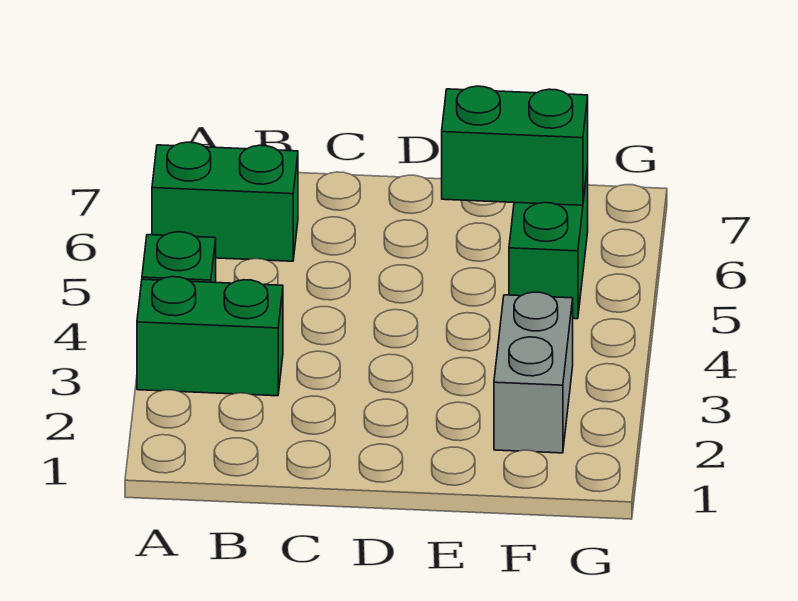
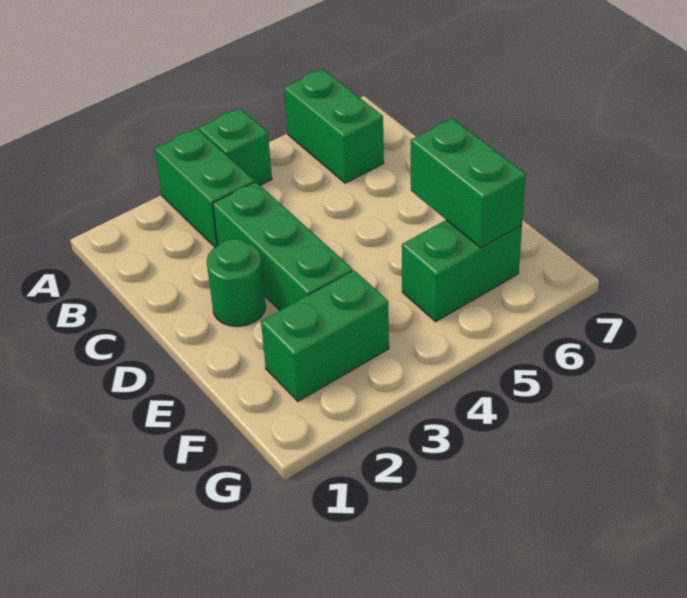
none -> green brick C3:E3 level 1
none -> green round brick D2 level 1
grey brick F2:F3 level 1 -> green brick F2:F3 level 1

